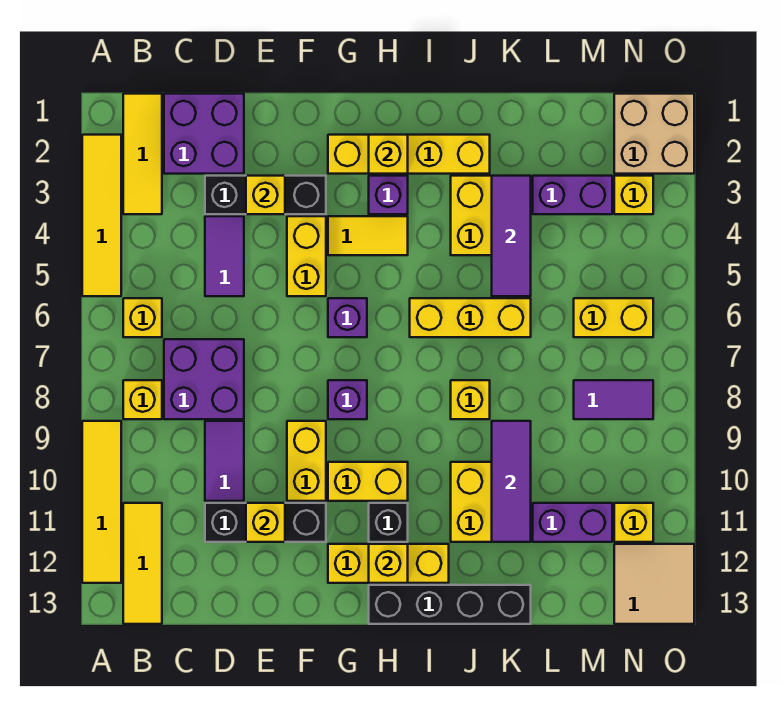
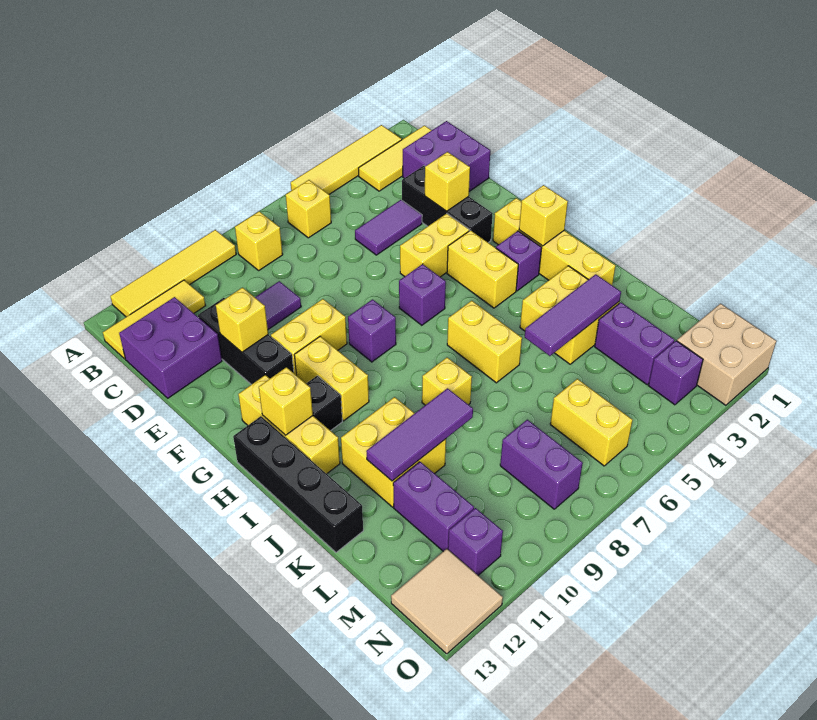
purple brick C7:D8 level 1 -> purple brick C12:D13 level 1
yellow tile G4:H4 level 1 -> yellow brick G4:H4 level 1
yellow brick I6:K6 level 1 -> yellow brick I6:J6 level 1
purple tile M8:N8 level 1 -> purple brick M8:N8 level 1
yellow brick N3 level 1 -> purple brick N3 level 1
yellow brick N11 level 1 -> purple brick N11 level 1

